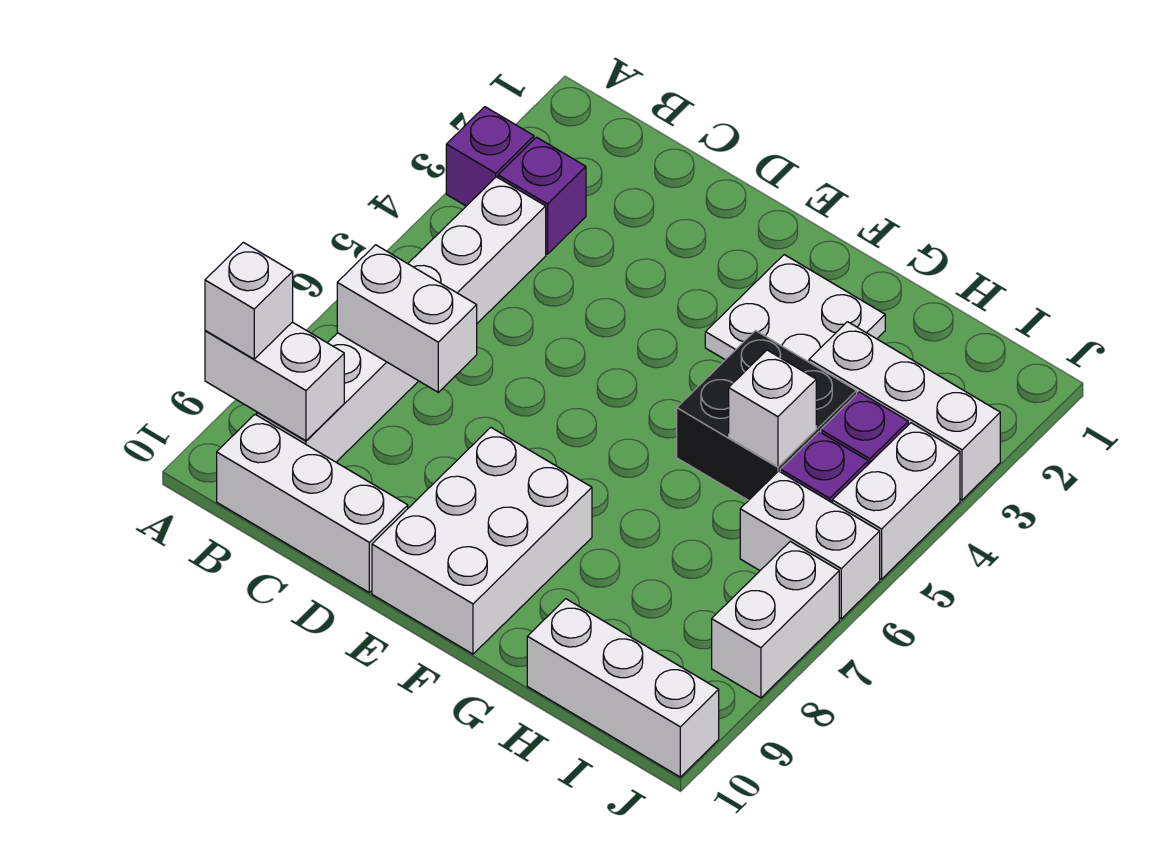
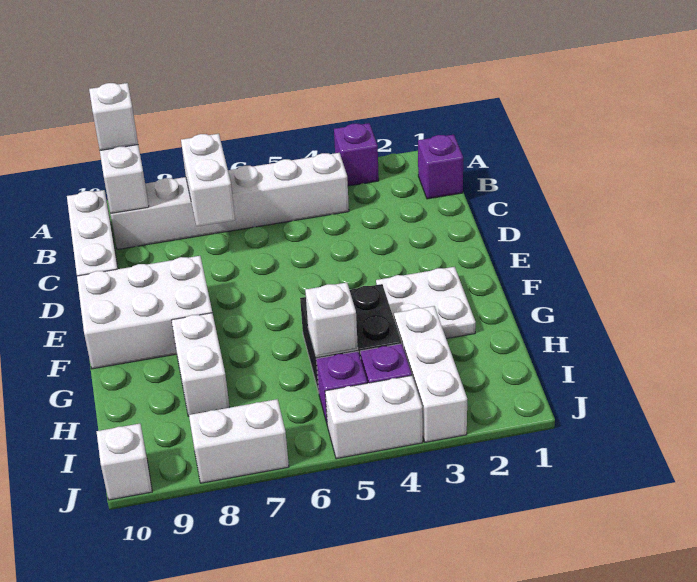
purple brick B3 level 1 -> purple brick B1 level 1
white brick H10:J10 level 1 -> white brick J10 level 1
white brick I6:J6 level 1 -> white brick G8:H8 level 1

